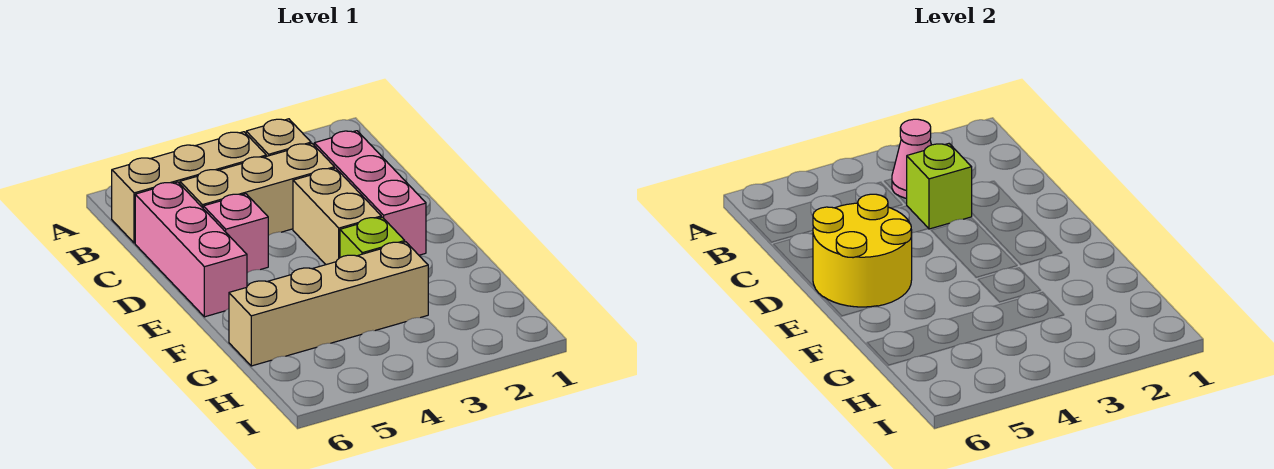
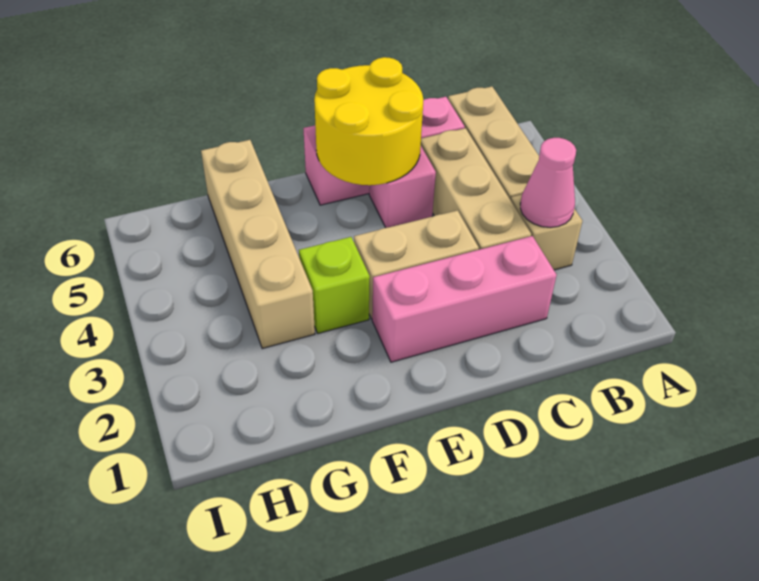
lime brick C3 level 2 -> none

